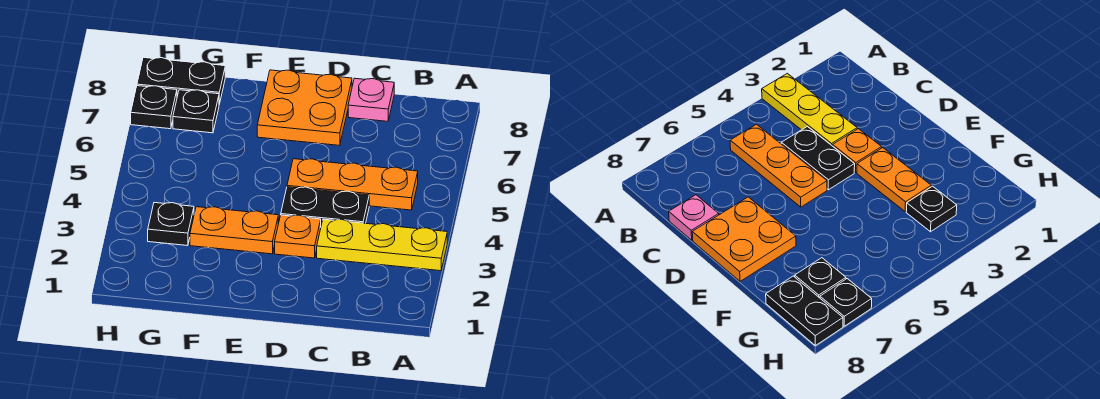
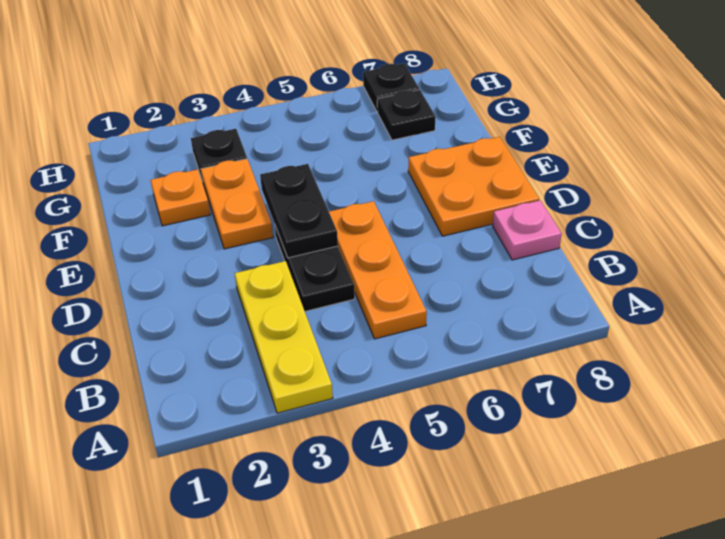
orange plate D3 level 1 -> orange plate F2 level 1
black plate G8:H8 level 1 -> black plate D4:E4 level 2

